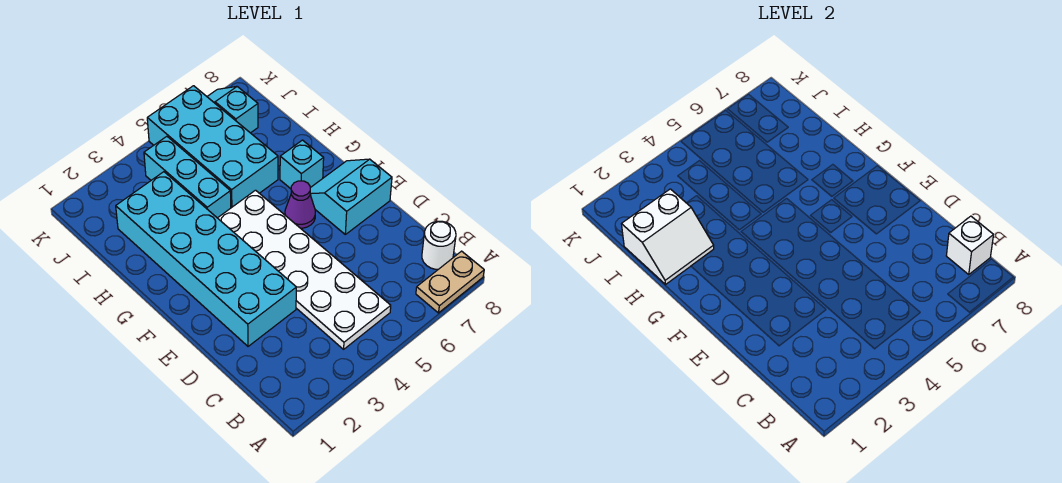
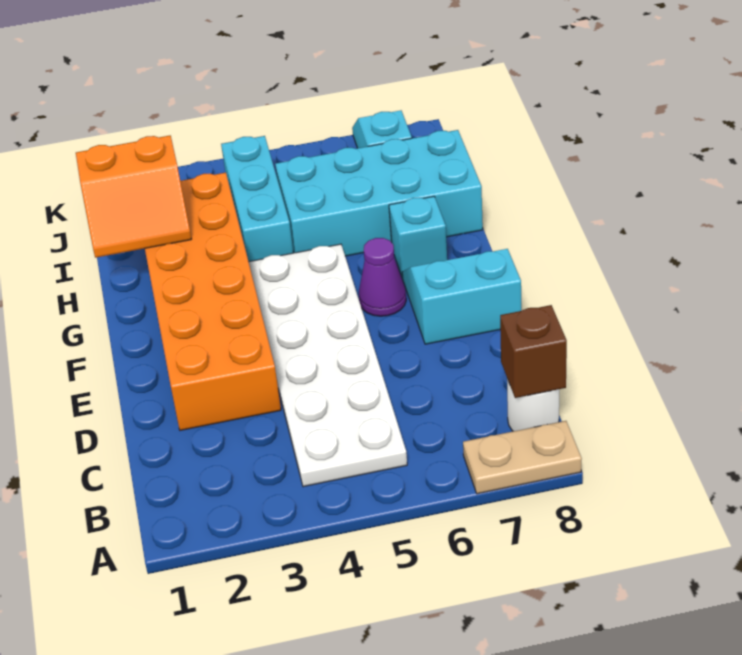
white brick B8 level 2 -> brown brick B8 level 2
cyan brick D2:I3 level 1 -> orange brick D2:I3 level 1
white slope H1:I2 level 2 top I -> orange slope H1:I2 level 2 top I
cyan brick H5:K6 level 1 -> cyan brick H5:I8 level 1

